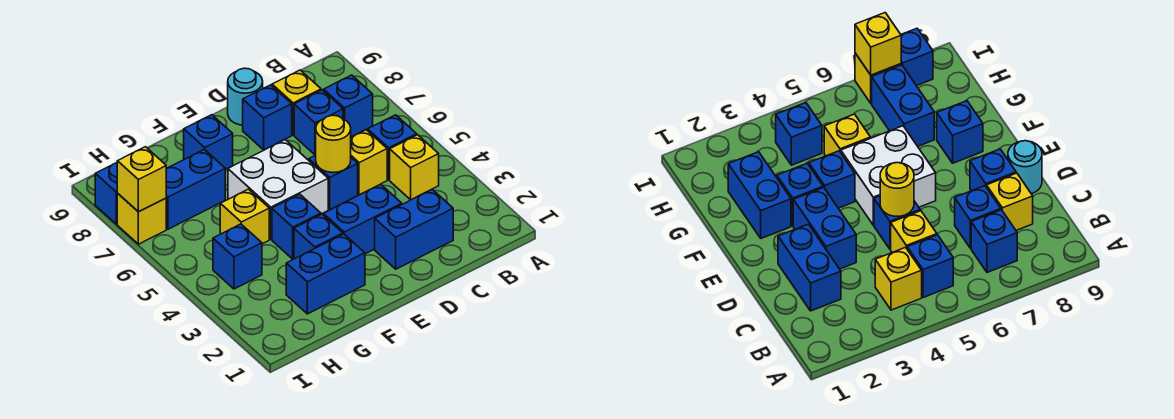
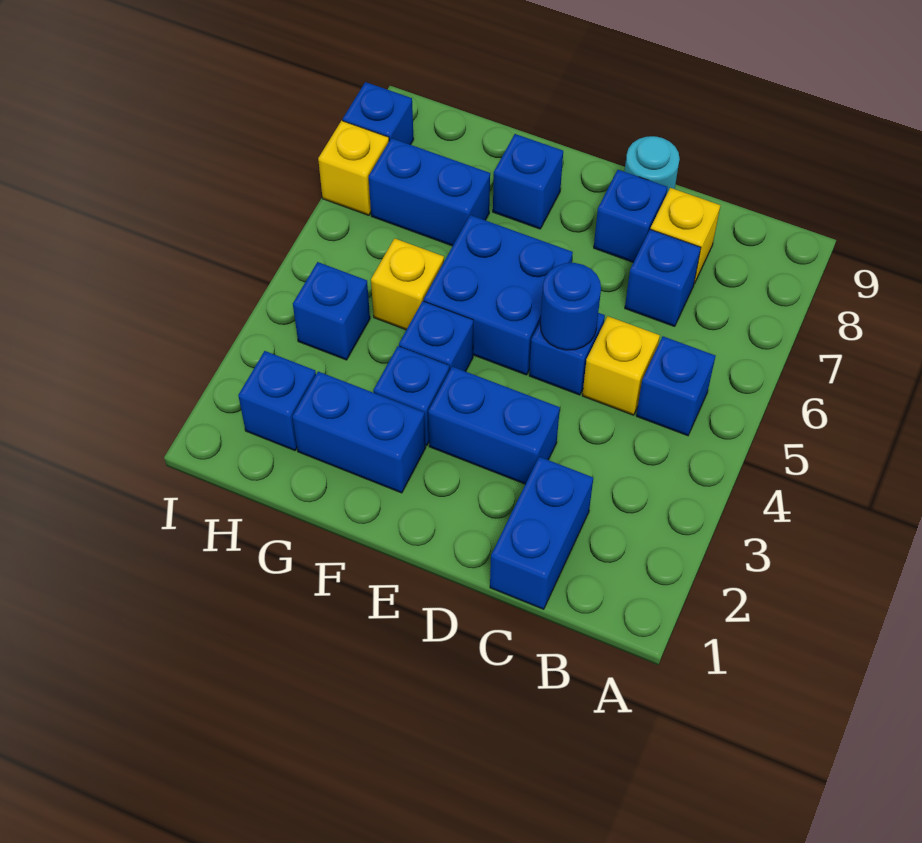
yellow brick B4 level 1 -> none
blue brick B7 level 1 -> blue brick H2 level 1
blue brick C2:D2 level 1 -> blue brick C1:C2 level 1
yellow round brick D5 level 2 -> blue round brick D5 level 2
white brick E5:F6 level 1 -> blue brick E5:F6 level 1
yellow brick I7 level 2 -> none

